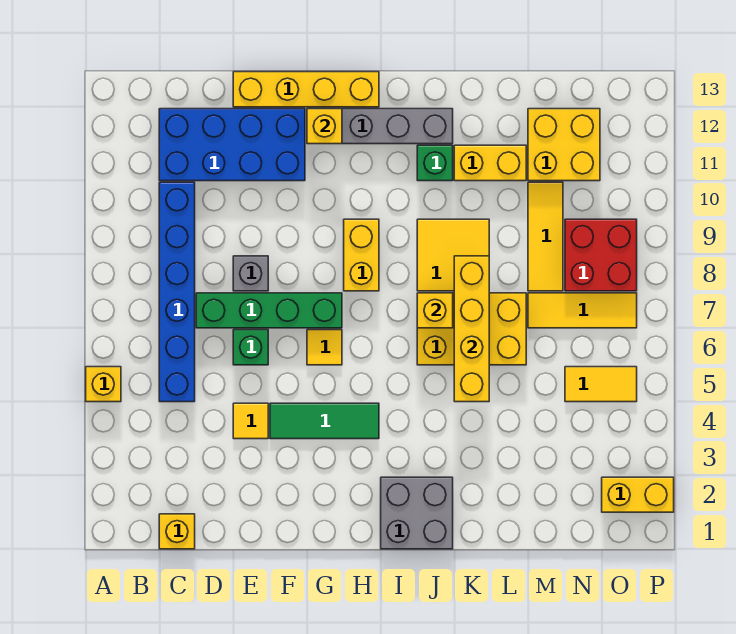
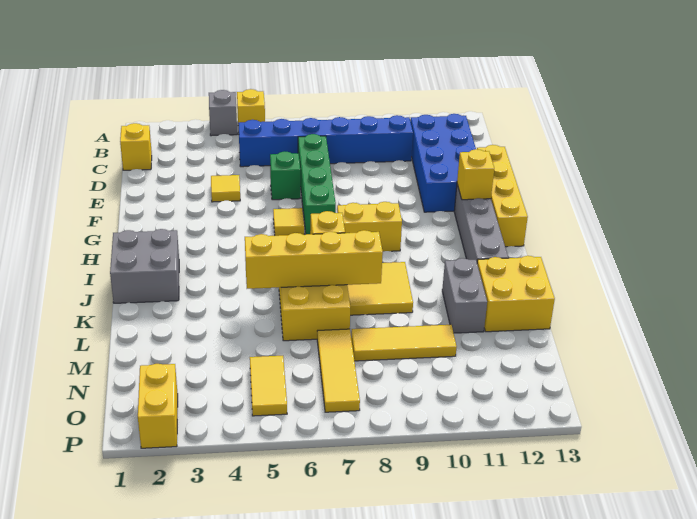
grey brick E8 level 1 -> grey brick A4 level 1
green tile F4:H4 level 1 -> none
green brick J11 level 1 -> none
yellow brick K11:L11 level 1 -> grey brick K11:L11 level 1
yellow brick M11:N12 level 1 -> yellow brick K12:L13 level 1
red brick N8:O9 level 1 -> none

